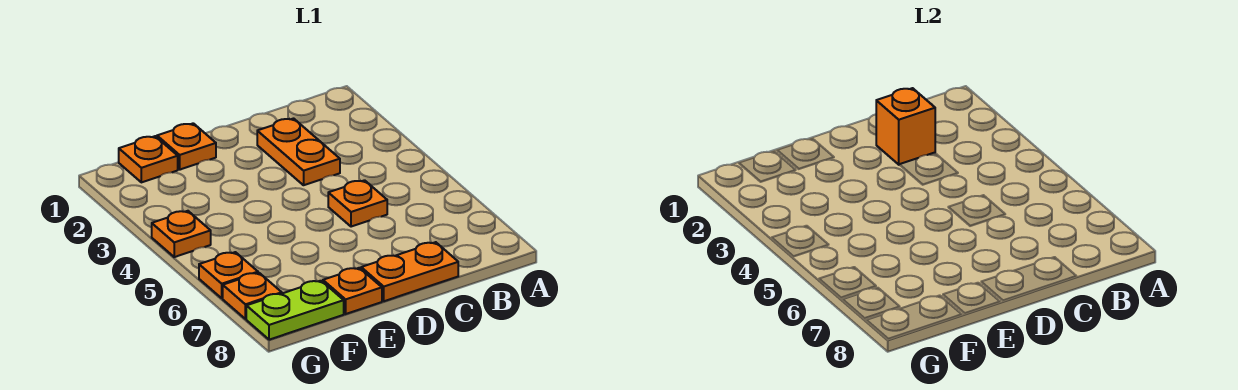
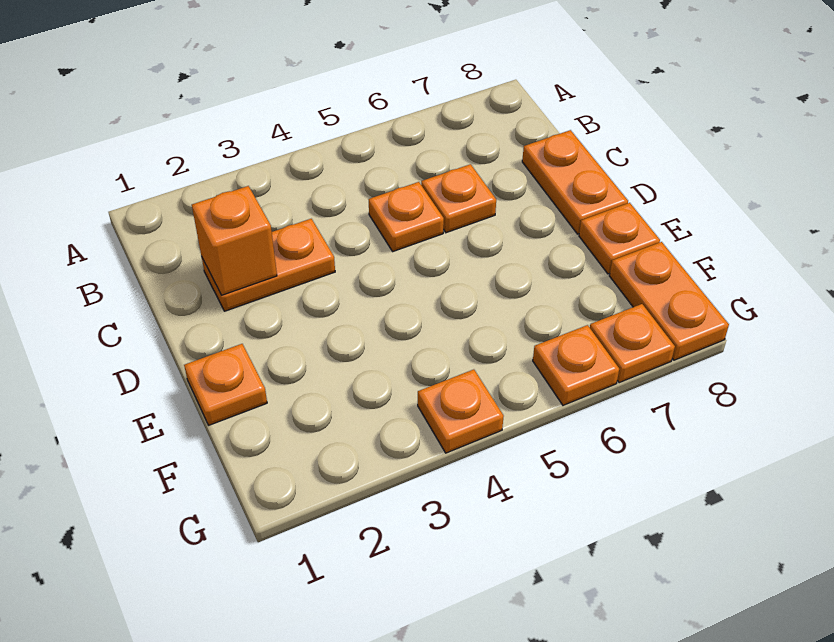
orange plate F1 level 1 -> orange plate C6 level 1
lime plate F8:G8 level 1 -> orange plate F8:G8 level 1

